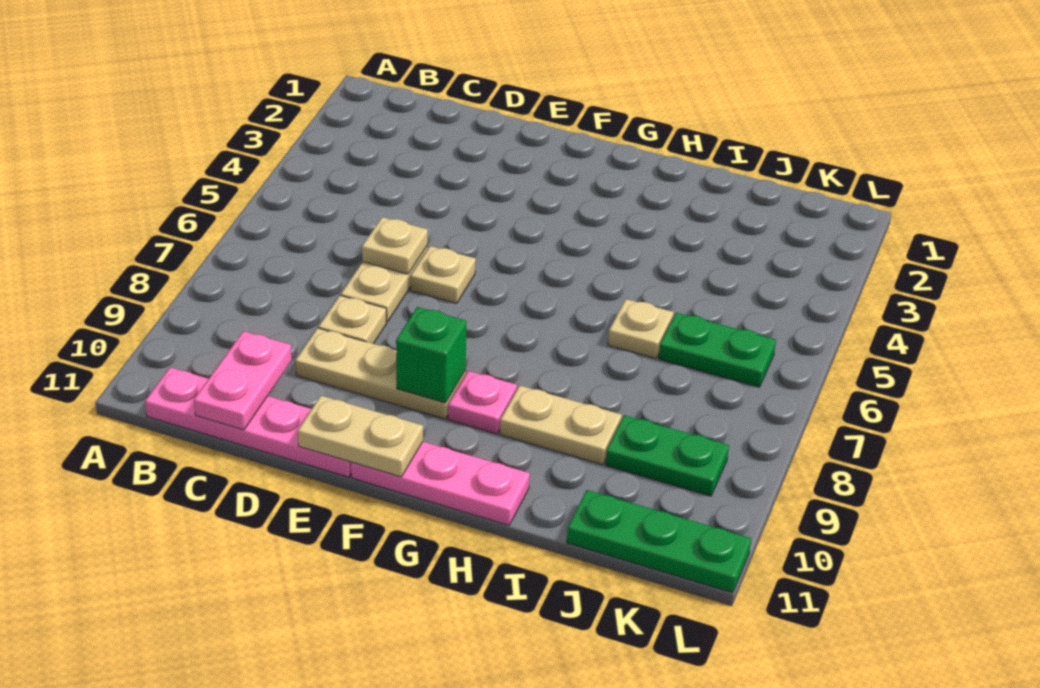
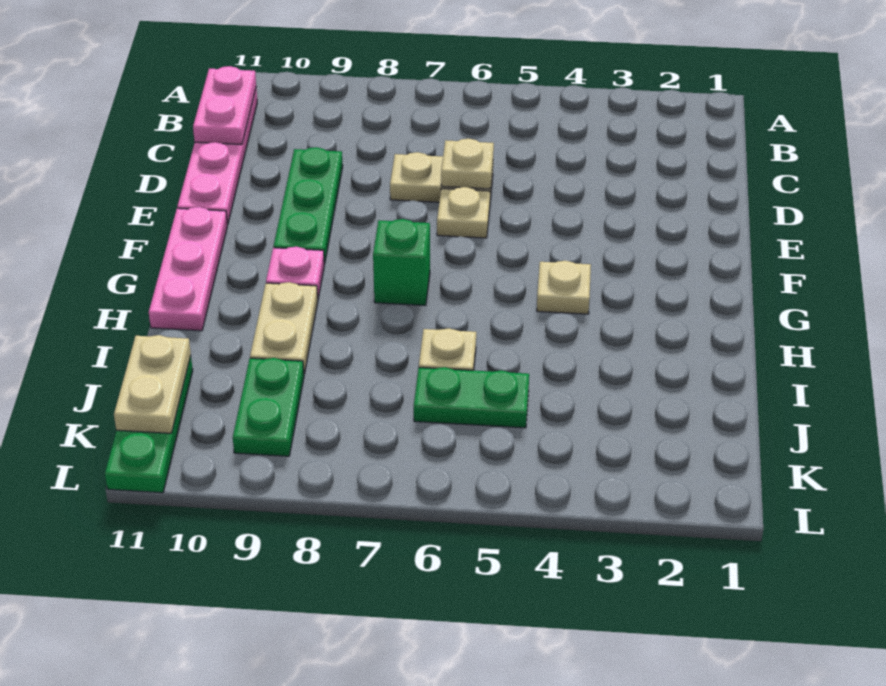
pink plate C10:C11 level 2 -> pink plate B11:C11 level 2
tan plate D8 level 1 -> tan plate G4 level 1
tan plate D9:F9 level 1 -> green plate D9:F9 level 1
tan plate E11:F11 level 2 -> tan plate J11:K11 level 2
green brick F9 level 2 -> green brick G7 level 1
green plate J6:K6 level 1 -> green plate J5:J6 level 1

